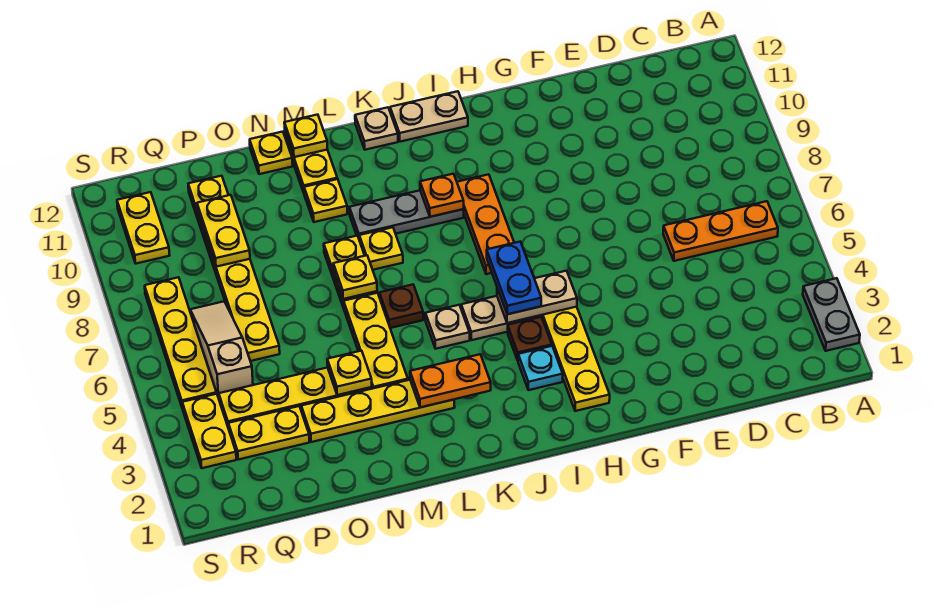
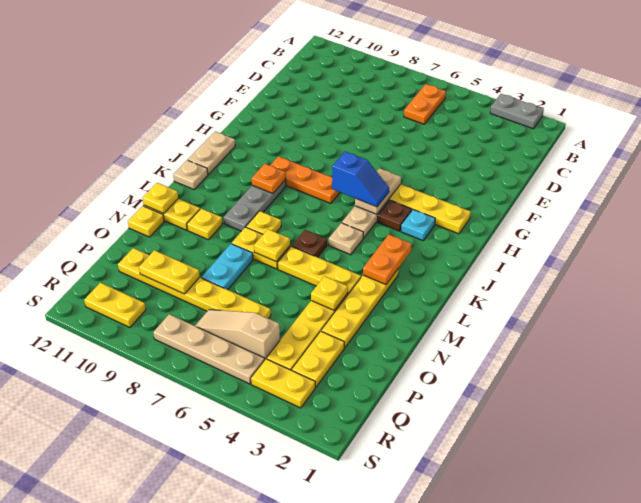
orange plate B6:D6 level 1 -> orange plate B6:C6 level 1
blue plate I5:I6 level 3 -> blue slope I5:I6 level 3 top 6
none -> cyan plate N8:O8 level 1
yellow plate R5:R8 level 1 -> tan plate R5:R8 level 1

